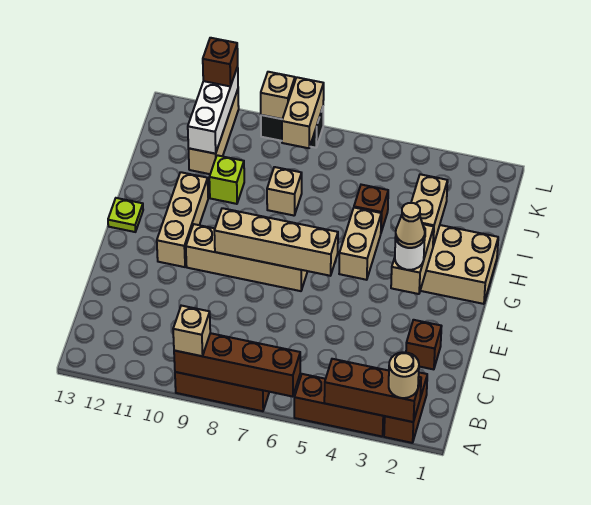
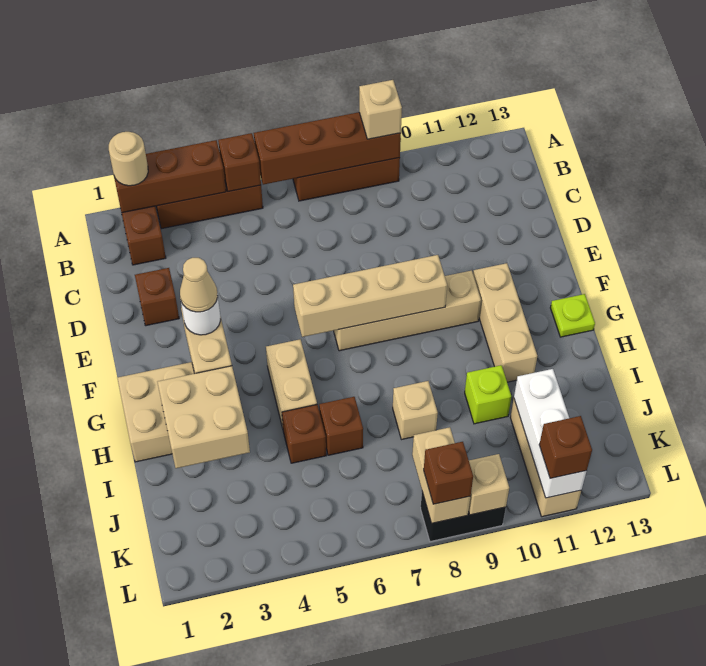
none -> brown brick A5 level 2
tan brick H3:I3 level 2 -> tan brick H2:I3 level 2
none -> brown brick I6 level 1
none -> brown brick L8 level 3

